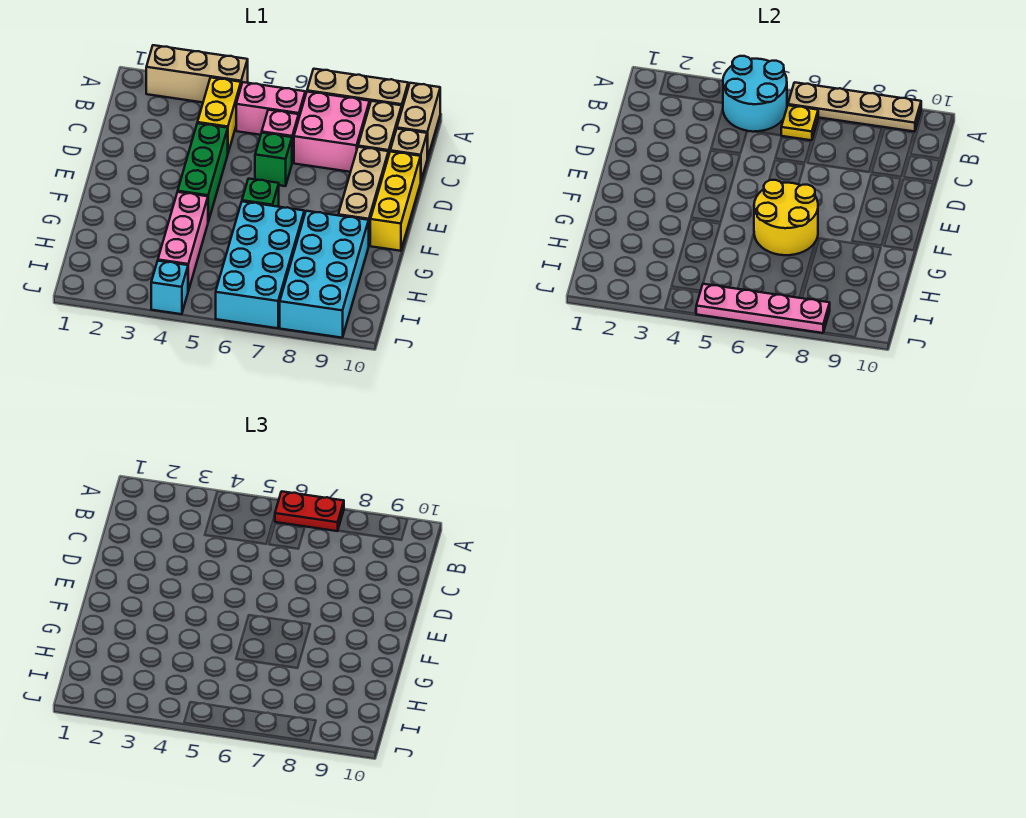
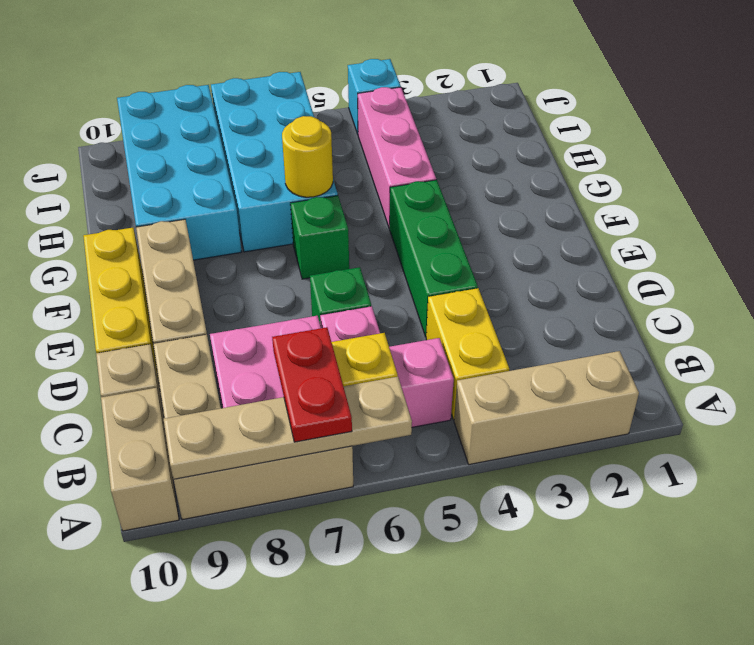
cyan round brick A4:B5 level 2 -> none
red plate A6:A7 level 3 -> red plate A7:B7 level 3
yellow round brick F6:G7 level 2 -> yellow round brick G6 level 2
pink plate J5:J8 level 2 -> none

